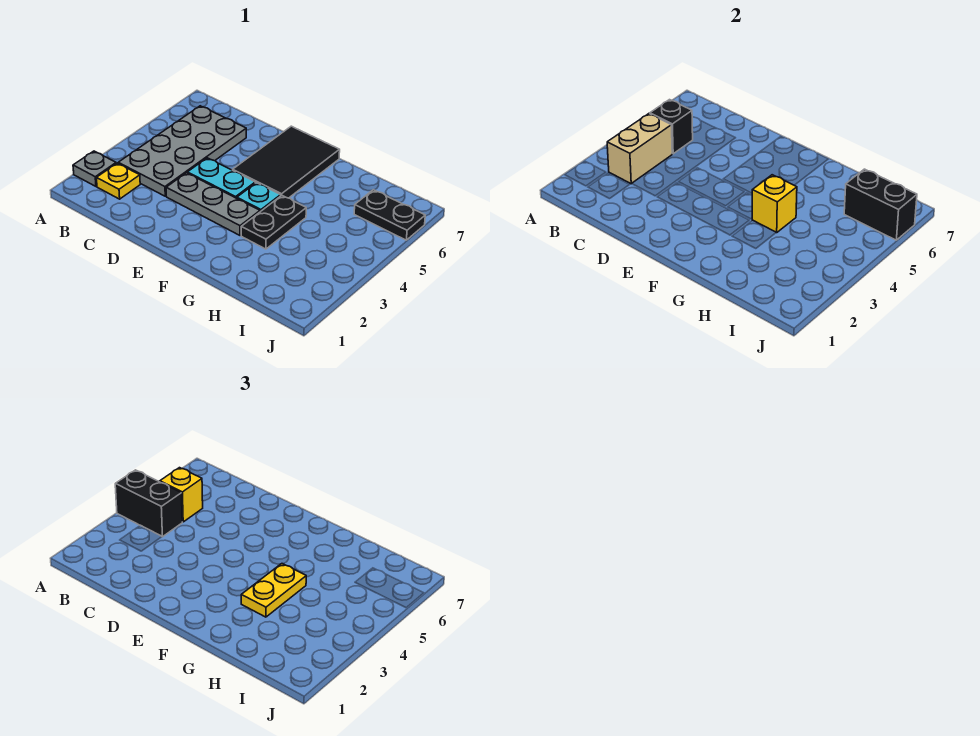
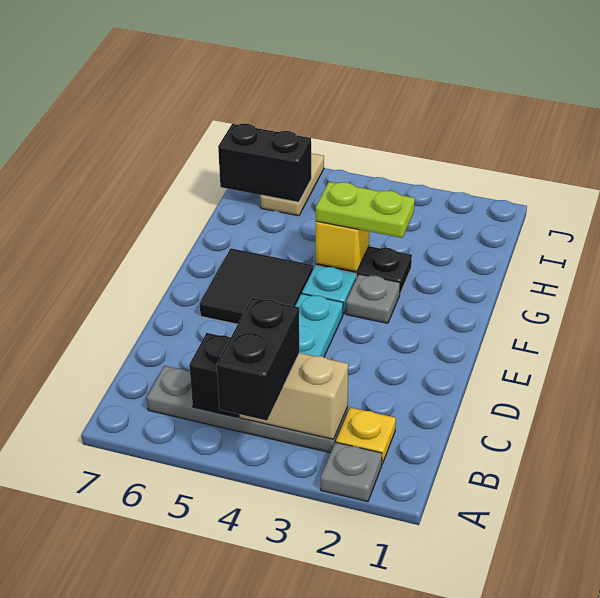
grey plate B3:C6 level 1 -> grey plate B3:B6 level 1
yellow brick B5 level 3 -> none
grey plate D3:F3 level 1 -> grey plate F3 level 1
black tile E5:F7 level 1 -> black tile E5:F6 level 1
yellow plate G3:G4 level 3 -> lime plate G3:G4 level 3
black plate I6:J6 level 1 -> tan plate I6:J6 level 1
black brick I6:J6 level 2 -> black brick I6:I7 level 2

